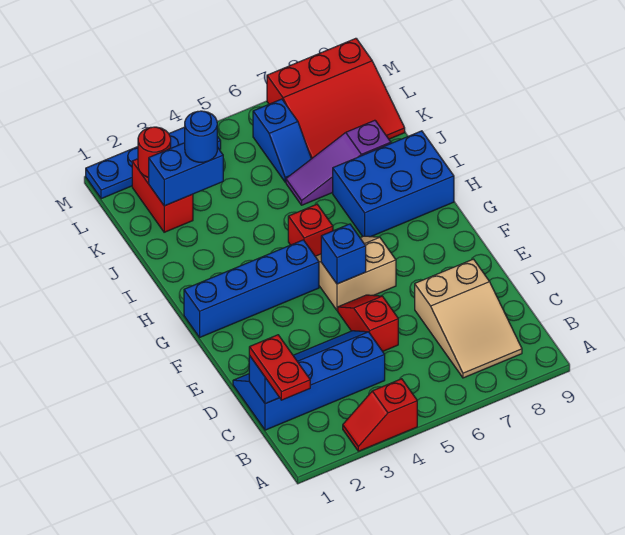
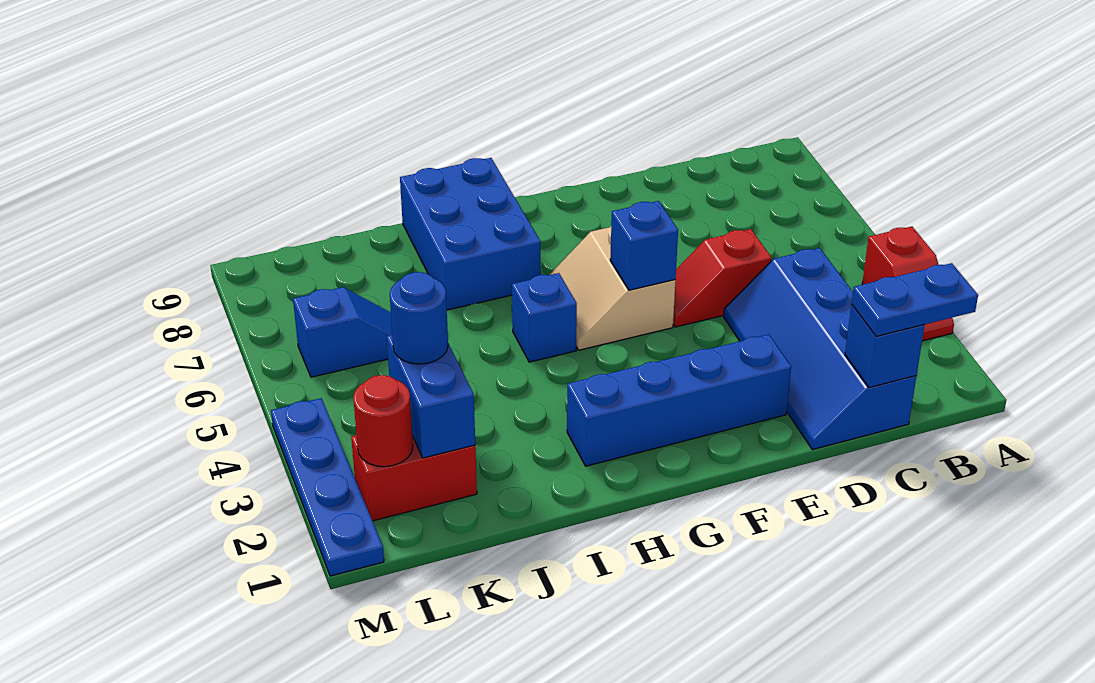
red plate B1:C1 level 3 -> blue plate B1:C1 level 3
tan slope B7:D8 level 1 top D -> none
blue brick G1:G4 level 1 -> blue brick E2:H2 level 1
red brick H5 level 1 -> blue brick H5 level 1
purple slope J6:J8 level 1 top 8 -> none
red slope K7:M9 level 1 top M -> none

